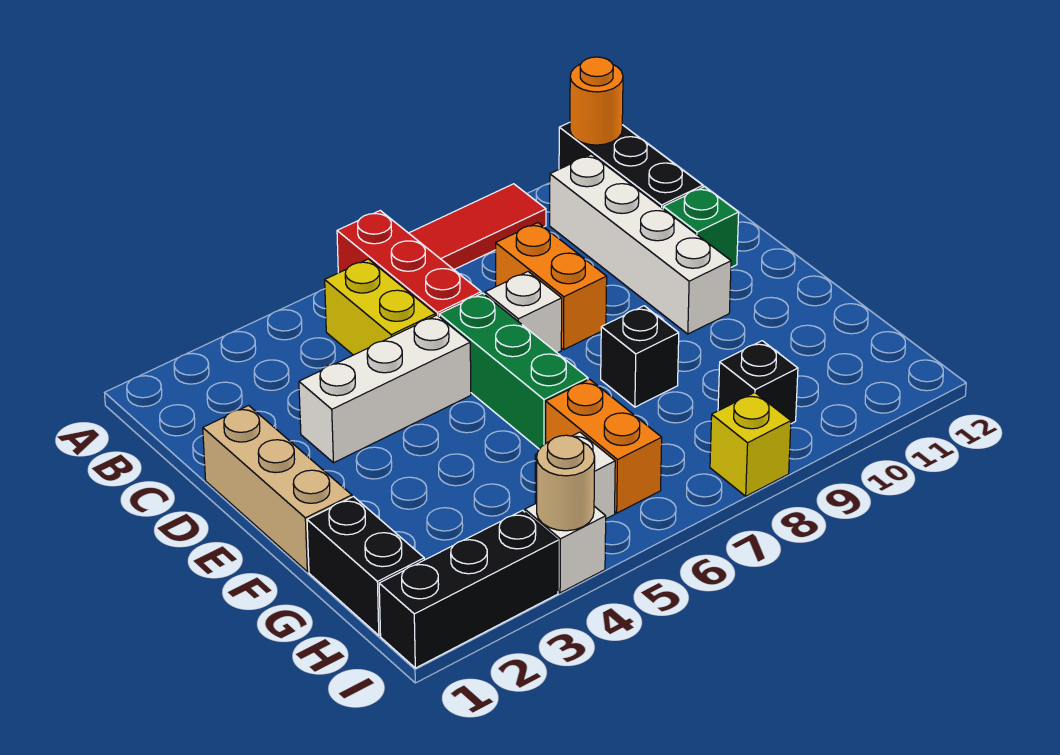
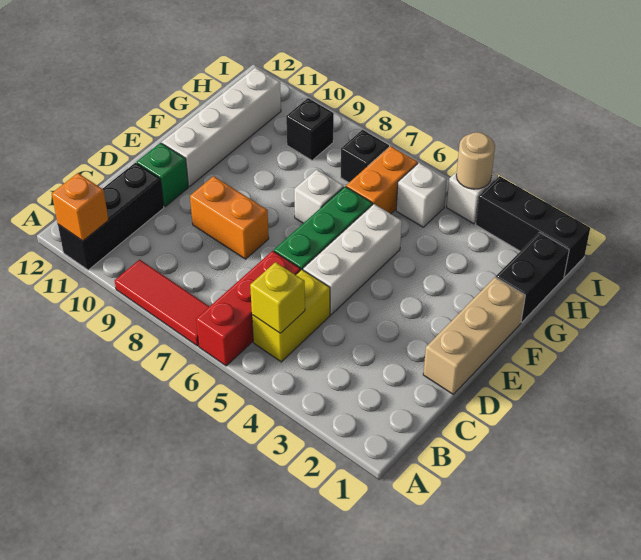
orange round brick A11 level 2 -> orange brick A11 level 2
white brick B10:E10 level 1 -> white brick E11:H11 level 1
orange brick C8:D8 level 1 -> orange brick D8:D9 level 1
white brick D3:D5 level 1 -> white brick D5:F5 level 1
white brick D7 level 1 -> white brick F7 level 1
black brick F8 level 1 -> black brick H7 level 1
yellow brick I8 level 1 -> yellow brick B5 level 2

